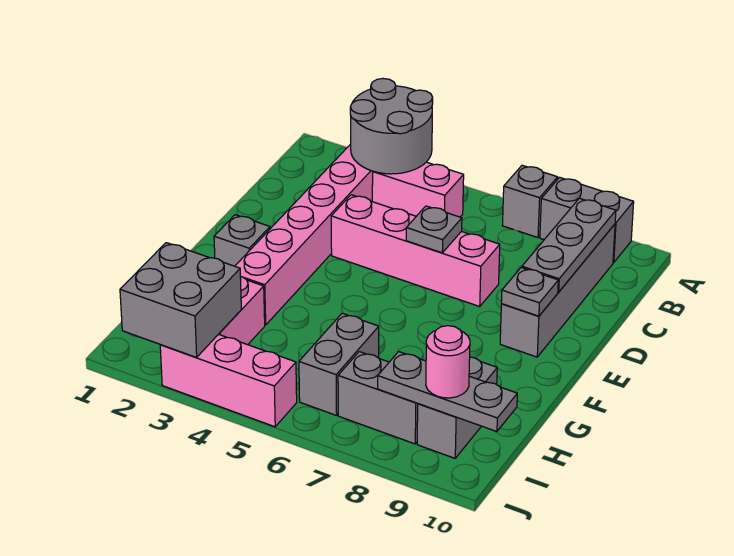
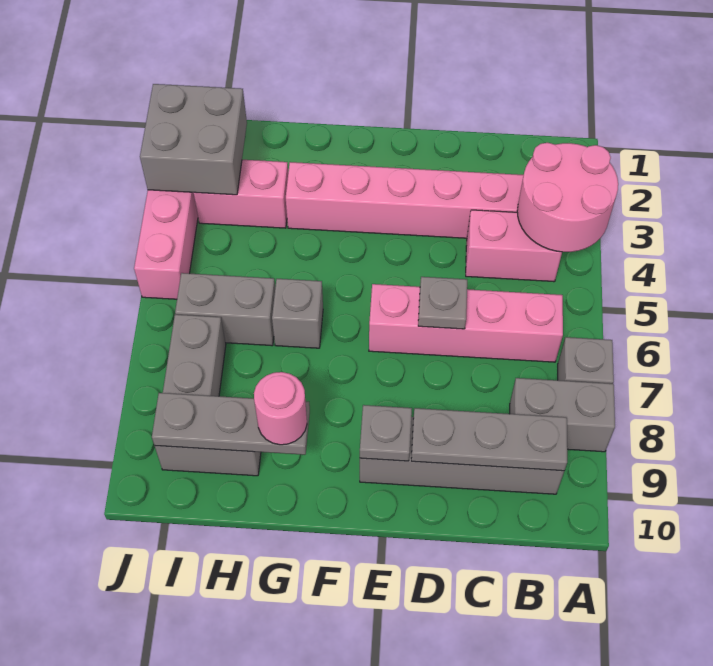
grey round brick A3:B4 level 2 -> pink round brick A3:B4 level 2
grey brick A8:A9 level 1 -> grey brick A8:B8 level 1
pink brick B4:B5 level 1 -> pink brick B4:C4 level 1
pink brick D4:D7 level 1 -> pink brick B6:E6 level 1
grey brick F2 level 1 -> grey brick G6 level 1
grey plate I8:I10 level 2 -> grey plate G9:I9 level 2
pink round brick I9 level 3 -> pink round brick G9 level 3

